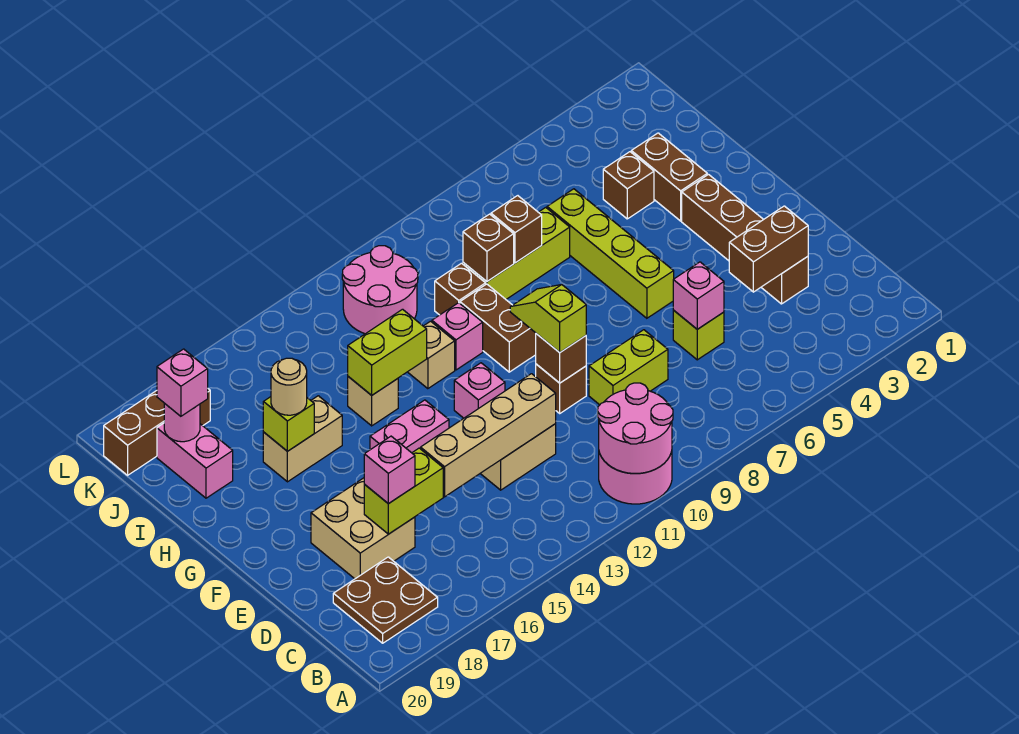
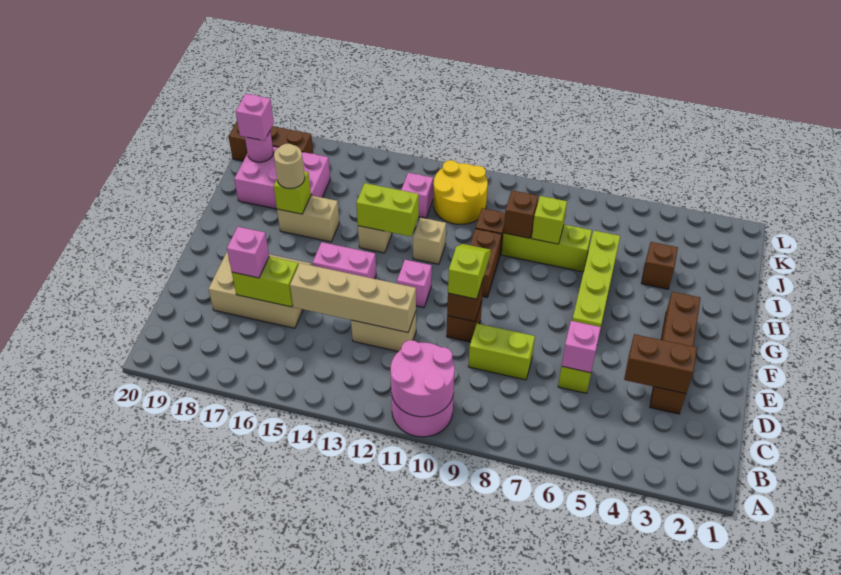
brown plate B18:C19 level 1 -> none
tan brick D17:E18 level 1 -> tan brick D16:E18 level 1
brown brick H3:I3 level 1 -> none
pink brick H11 level 1 -> pink brick J13 level 1
brown brick I8 level 2 -> lime brick I8 level 2
pink brick I19:J19 level 1 -> pink brick I17:J19 level 1
pink round brick J11:K12 level 1 -> yellow round brick J11:K12 level 1

